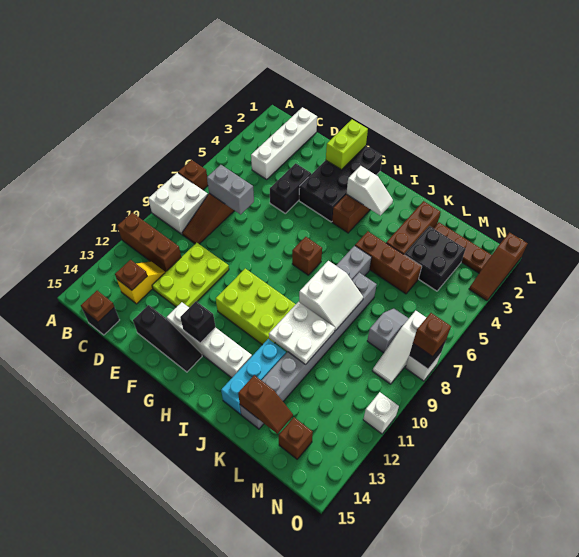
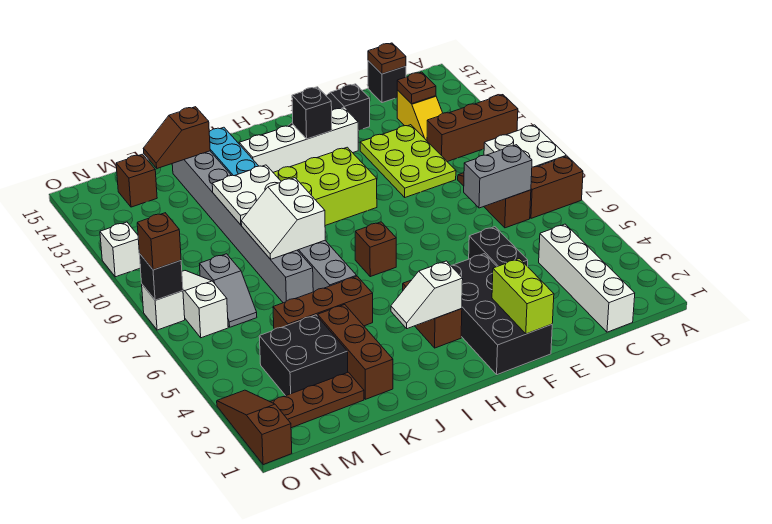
brown brick A7 level 1 -> brown brick A7:B7 level 1

